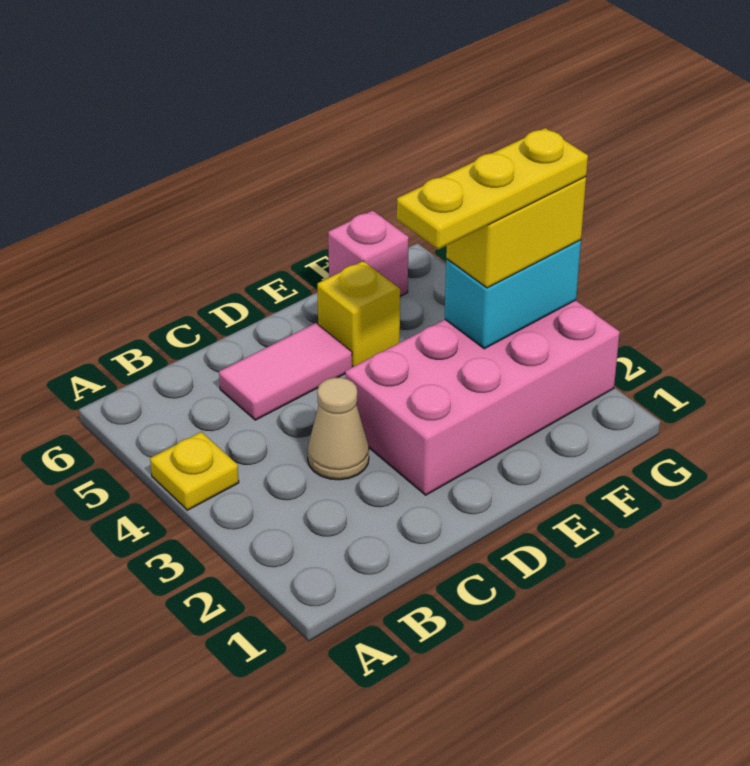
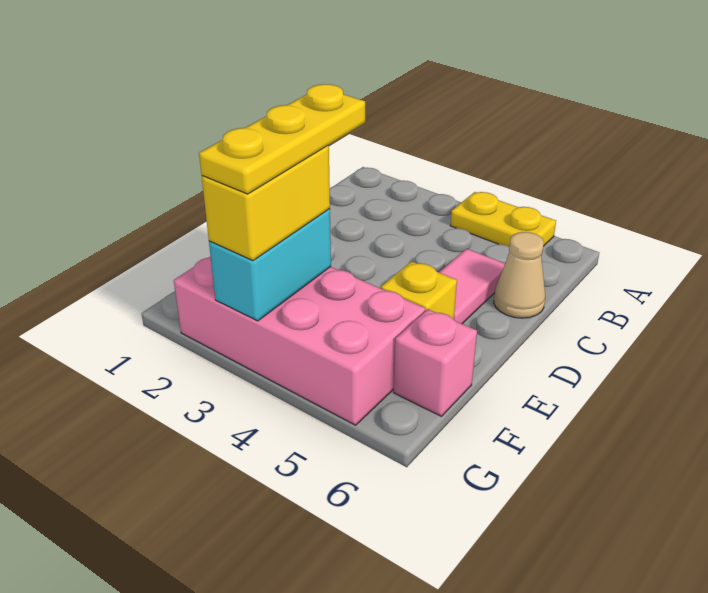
yellow plate A4 level 1 -> yellow plate A4:A5 level 1
tan cone C3 level 1 -> tan cone C6 level 1
pink brick D2:G3 level 1 -> pink brick F2:G5 level 1

